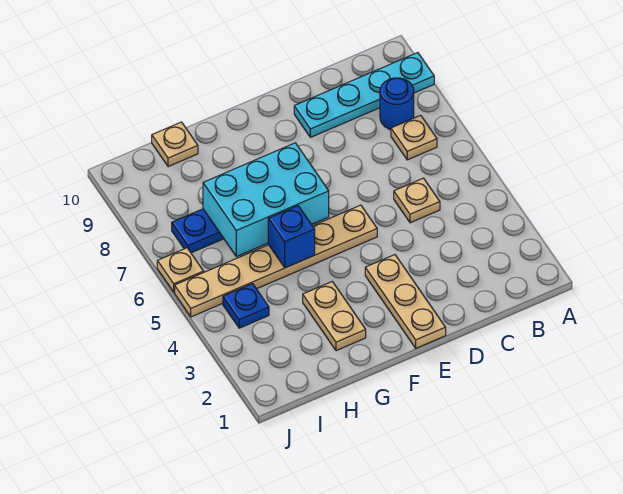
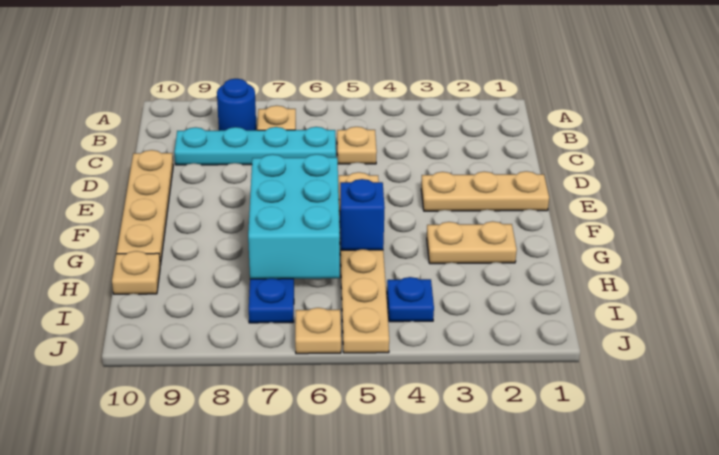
cyan plate A9:D9 level 1 -> cyan plate C6:C9 level 1
none -> tan plate D10:G10 level 1

